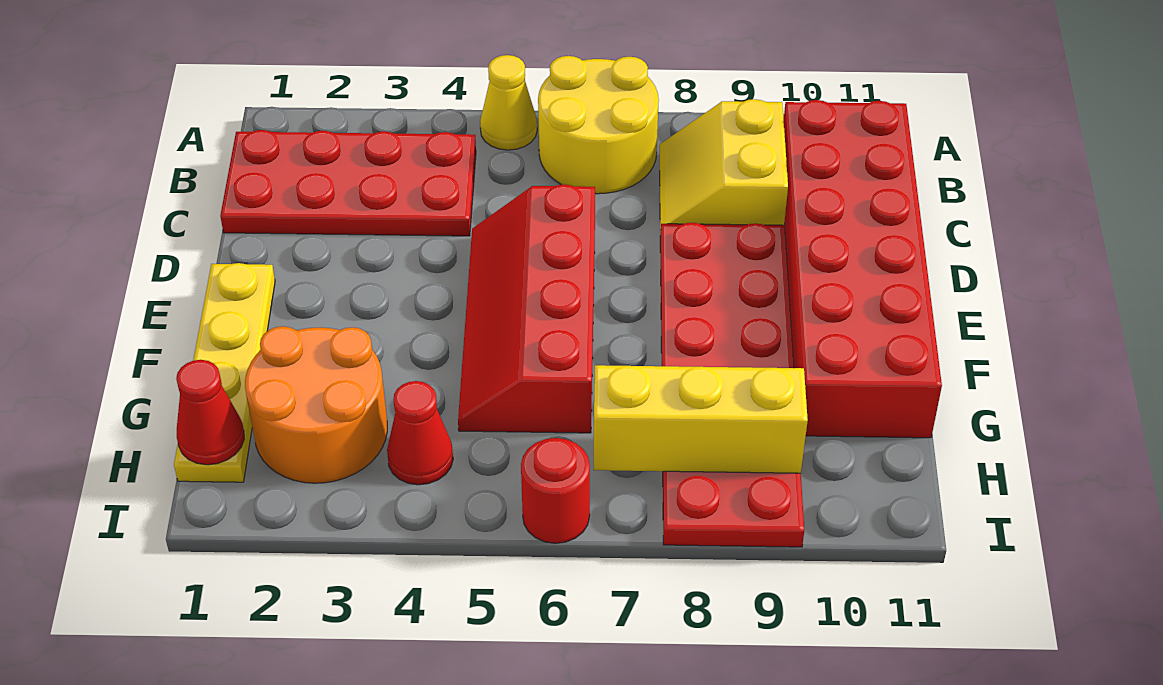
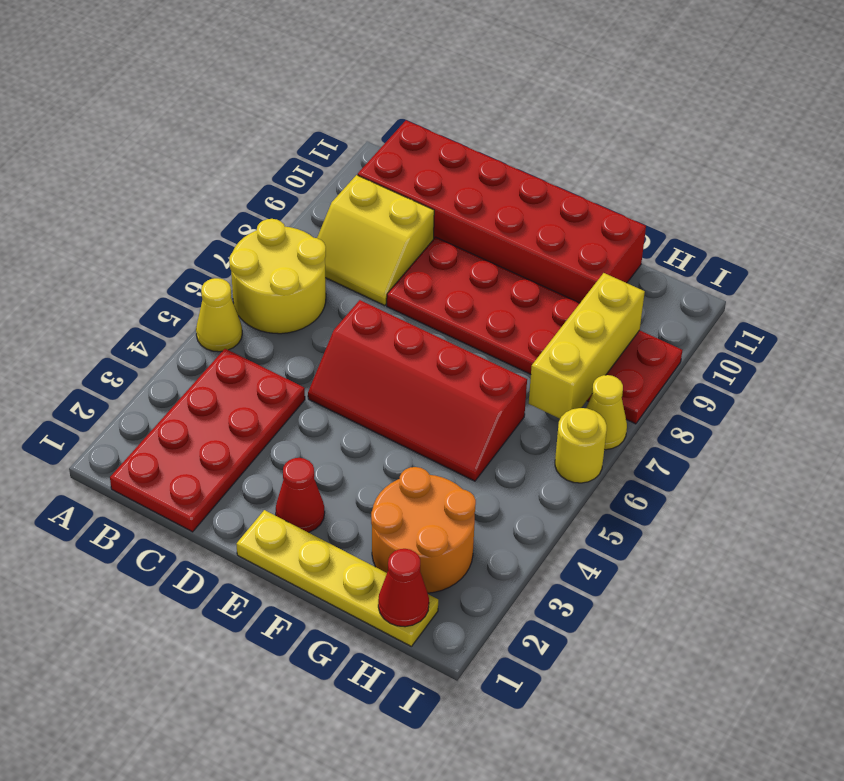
red cone H4 level 1 -> red cone E2 level 1
red round brick I6 level 1 -> yellow round brick I6 level 1
none -> yellow cone I7 level 1

